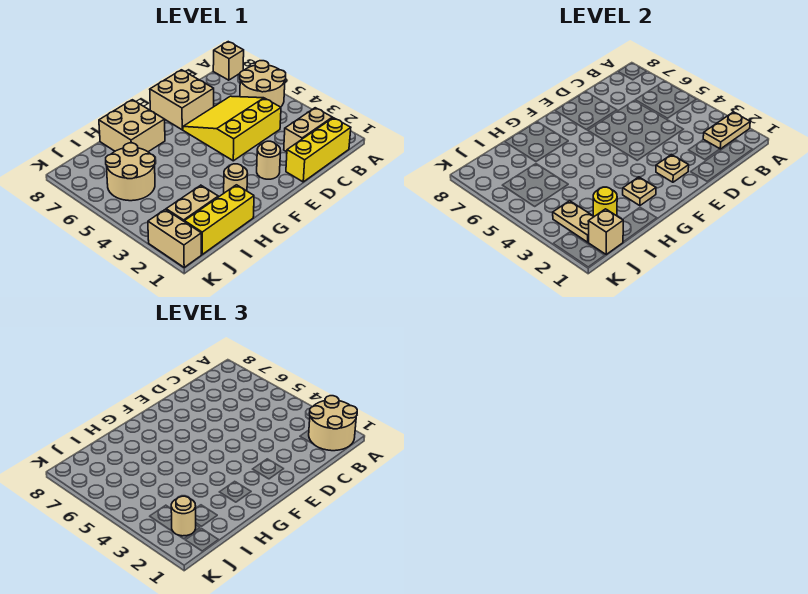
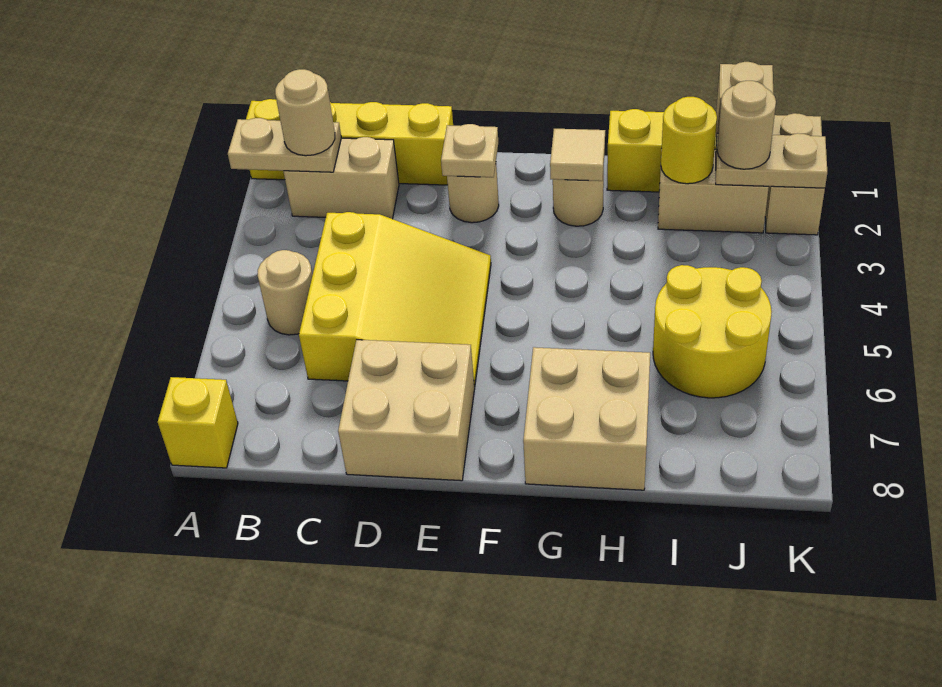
tan round brick A1:B2 level 3 -> tan round brick B2 level 3
tan round brick A5:B6 level 1 -> tan round brick B5 level 1
tan brick A8 level 1 -> yellow brick A8 level 1
yellow brick B1:D1 level 1 -> yellow brick A1:D1 level 1
yellow slope C4:E6 level 1 top 4 -> yellow slope C4:E6 level 1 top C
tan plate G2 level 2 -> tan tile G2 level 2
tan round brick I5:J6 level 1 -> yellow round brick I5:J6 level 1
tan plate J2:J3 level 2 -> tan plate J2:K2 level 2

